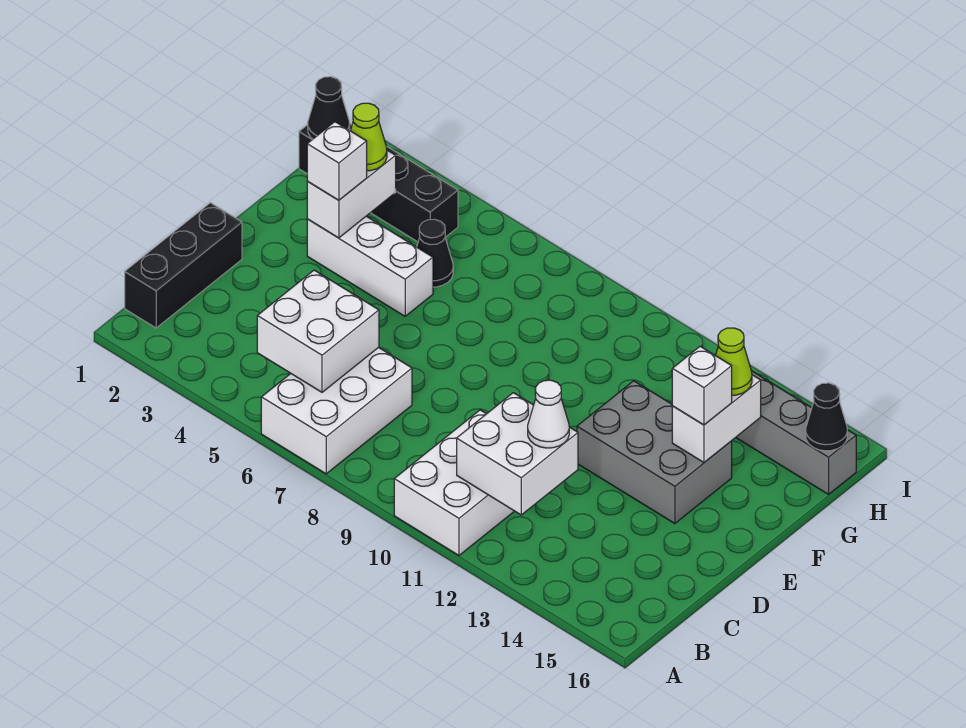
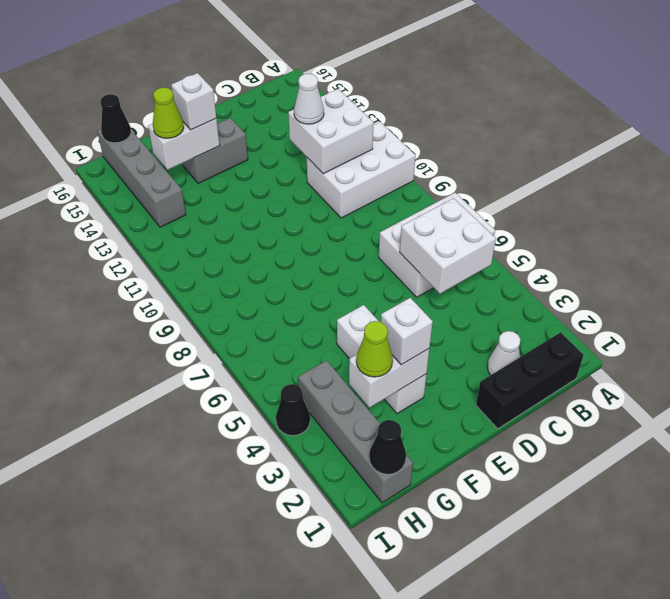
none -> white cone C2 level 1
grey brick E12:F14 level 1 -> grey brick E14:F14 level 1
black cone G5 level 1 -> black cone I4 level 1
black brick H1:H4 level 1 -> grey brick H1:H4 level 1

